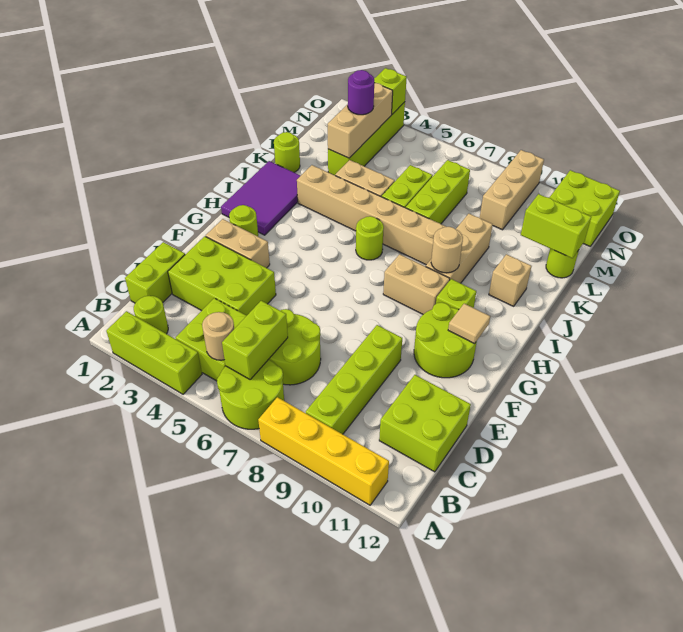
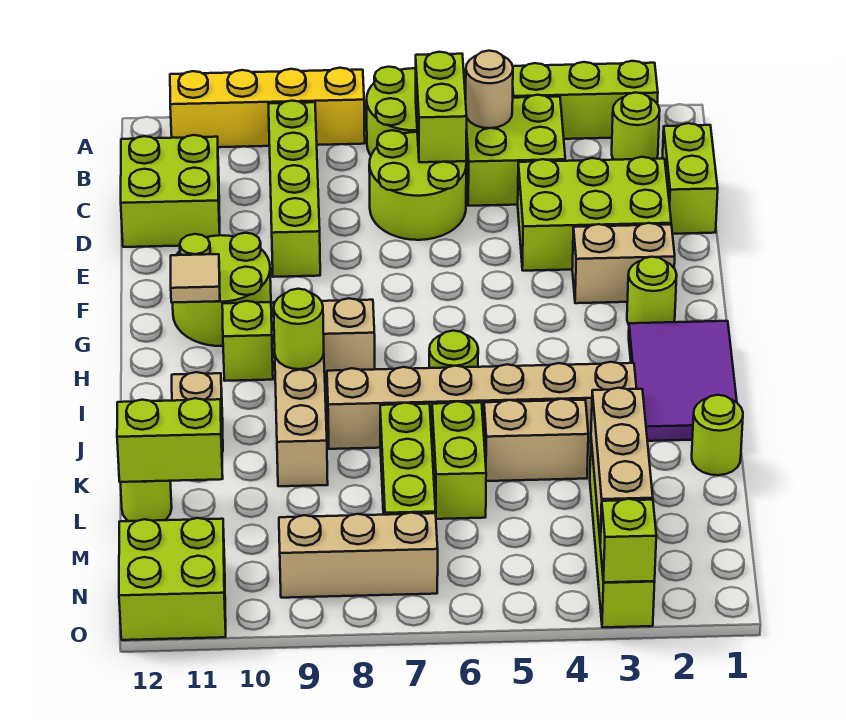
tan round brick I9 level 2 -> lime round brick I9 level 2
purple round brick M3 level 3 -> none
tan brick M9:O9 level 1 -> tan brick N7:N9 level 1

